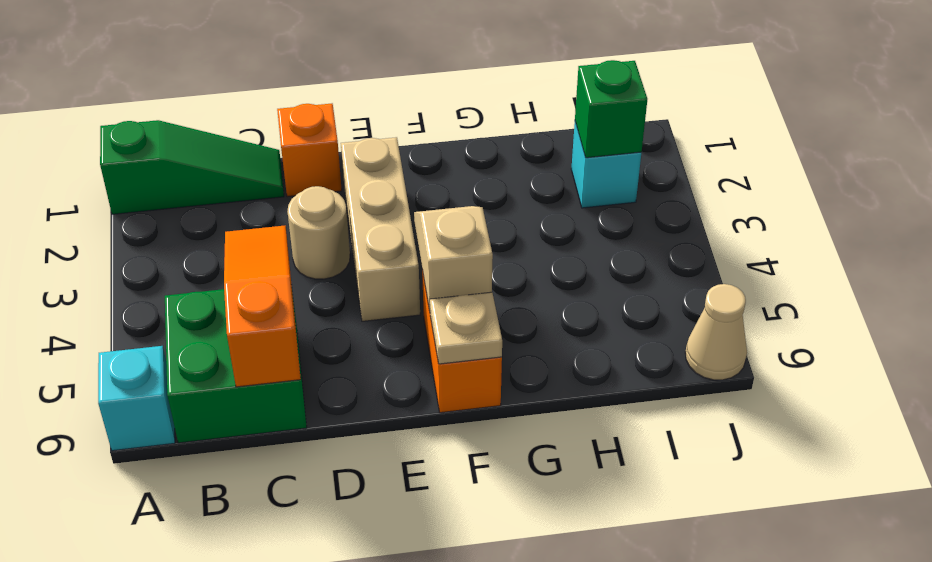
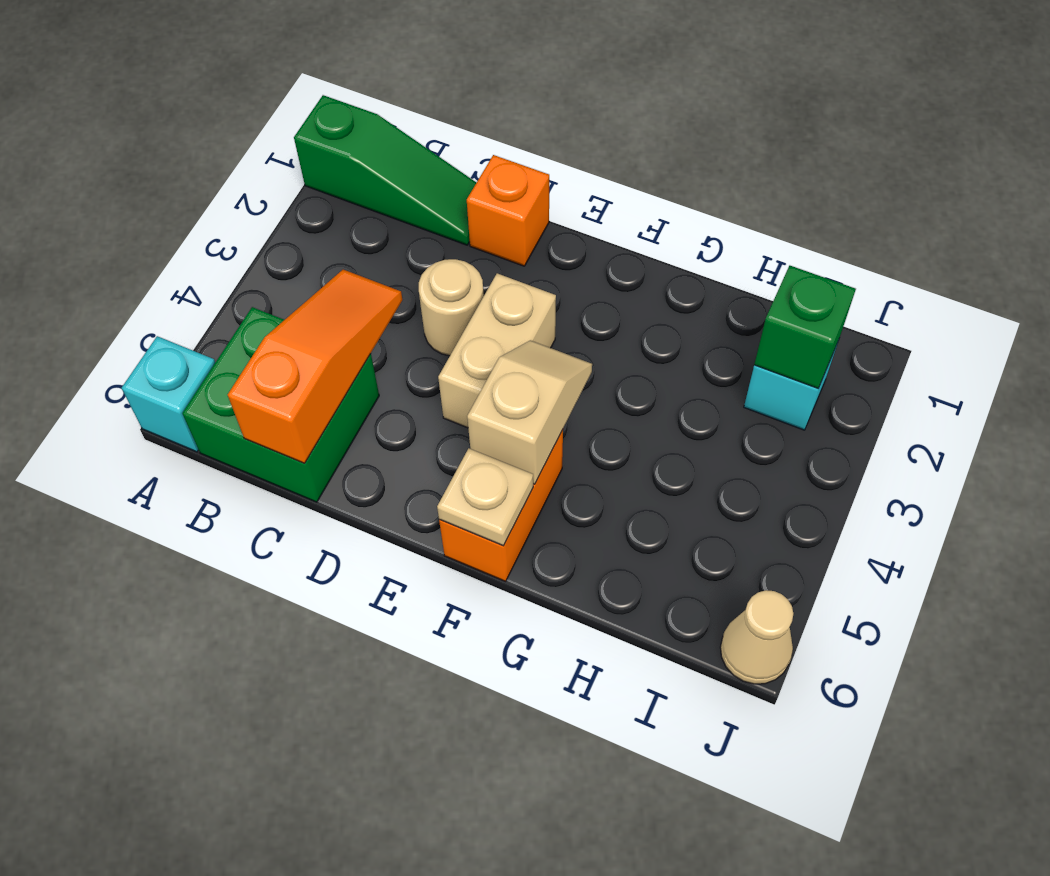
tan brick E2:E4 level 1 -> tan brick E3:E4 level 1

